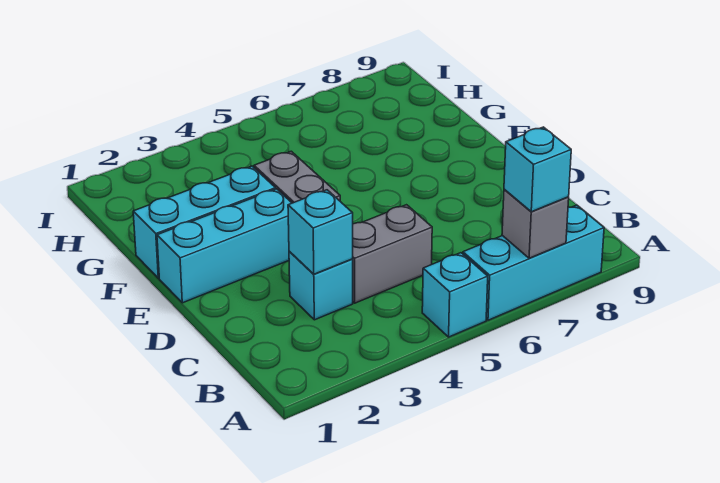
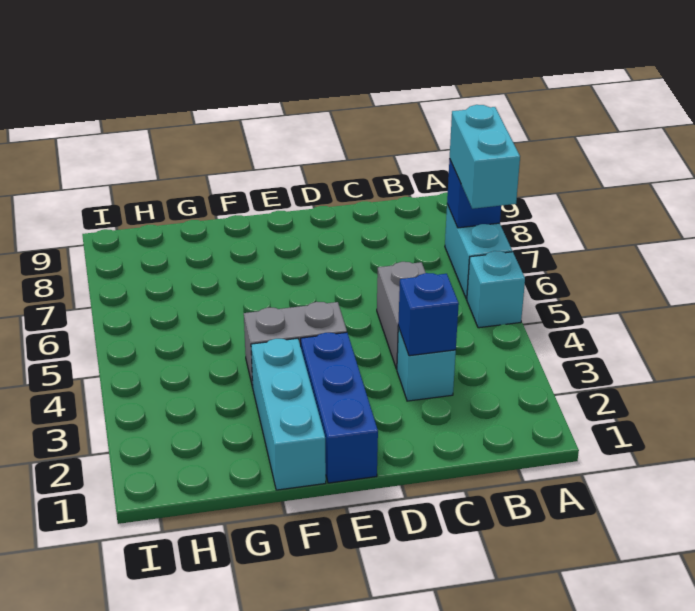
cyan brick A6:A8 level 1 -> cyan brick A6:A7 level 1
grey brick A7 level 2 -> blue brick A7 level 2
cyan brick A7 level 3 -> cyan brick A6:A7 level 3
cyan brick C3 level 2 -> blue brick C3 level 2
cyan brick E1:E3 level 1 -> blue brick E1:E3 level 1

